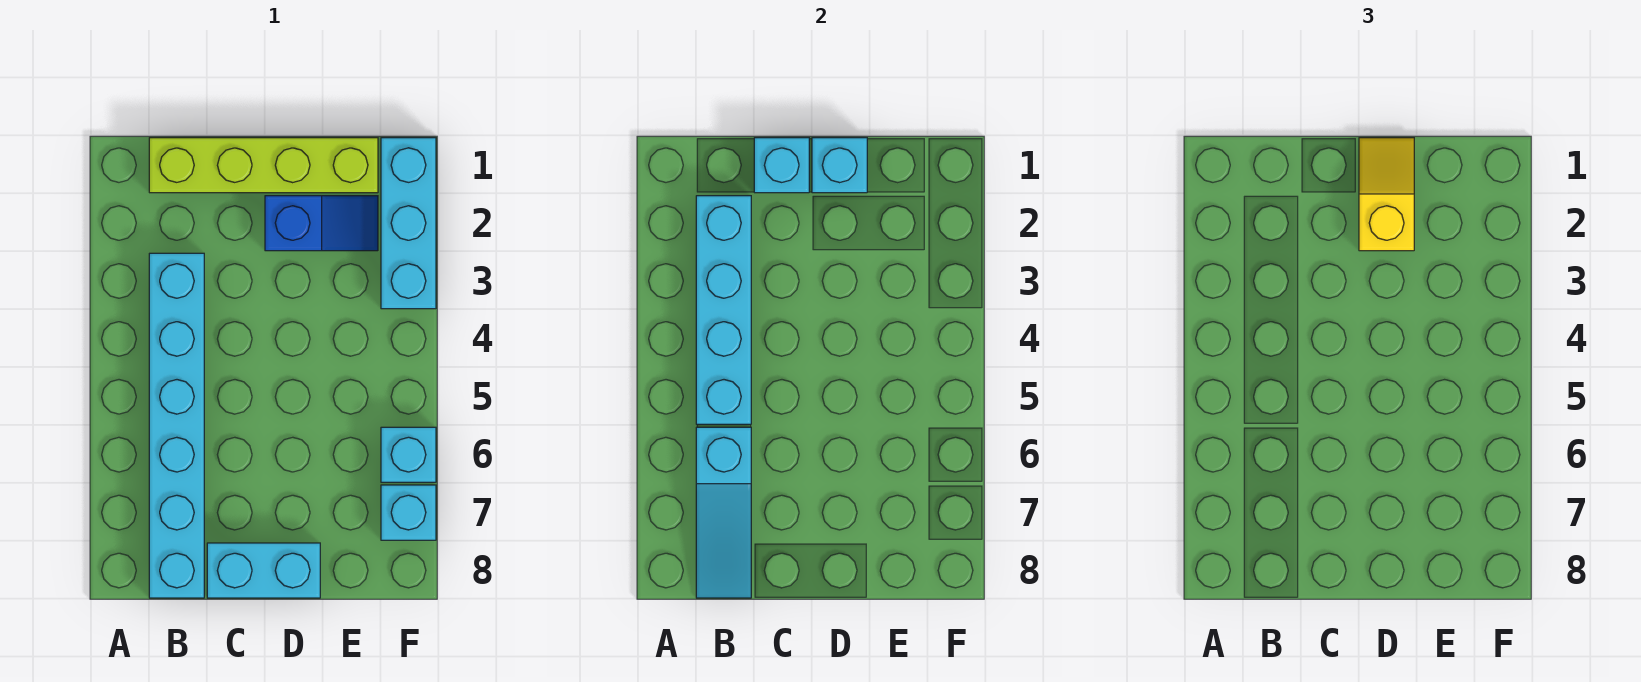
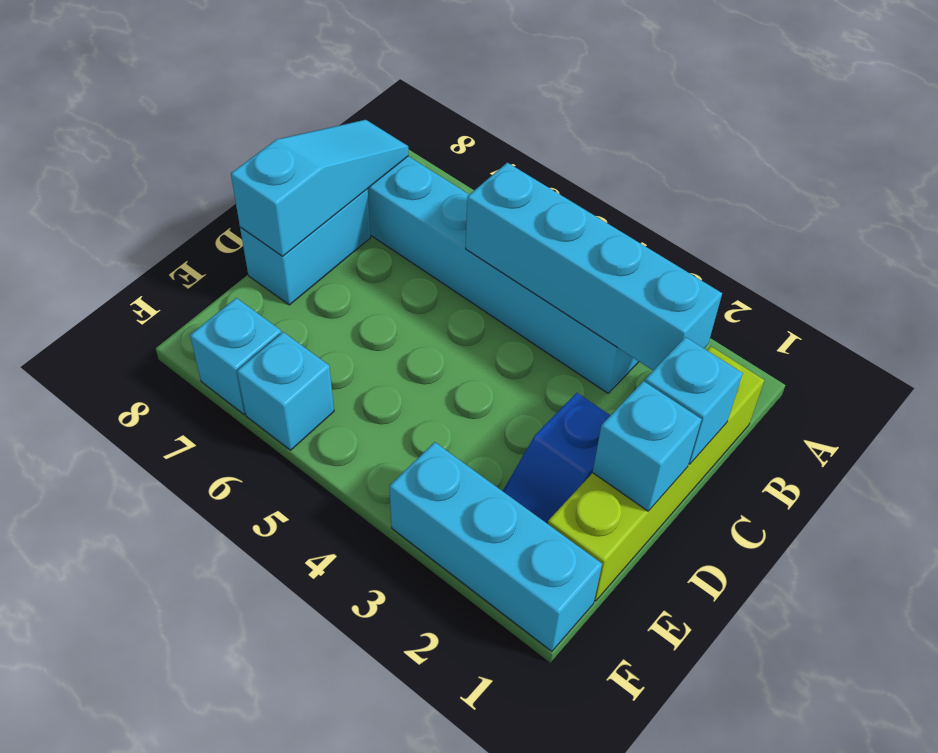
cyan slope B6:B8 level 2 top 6 -> cyan slope B8:D8 level 2 top D
yellow slope D1:D2 level 3 top 2 -> none

